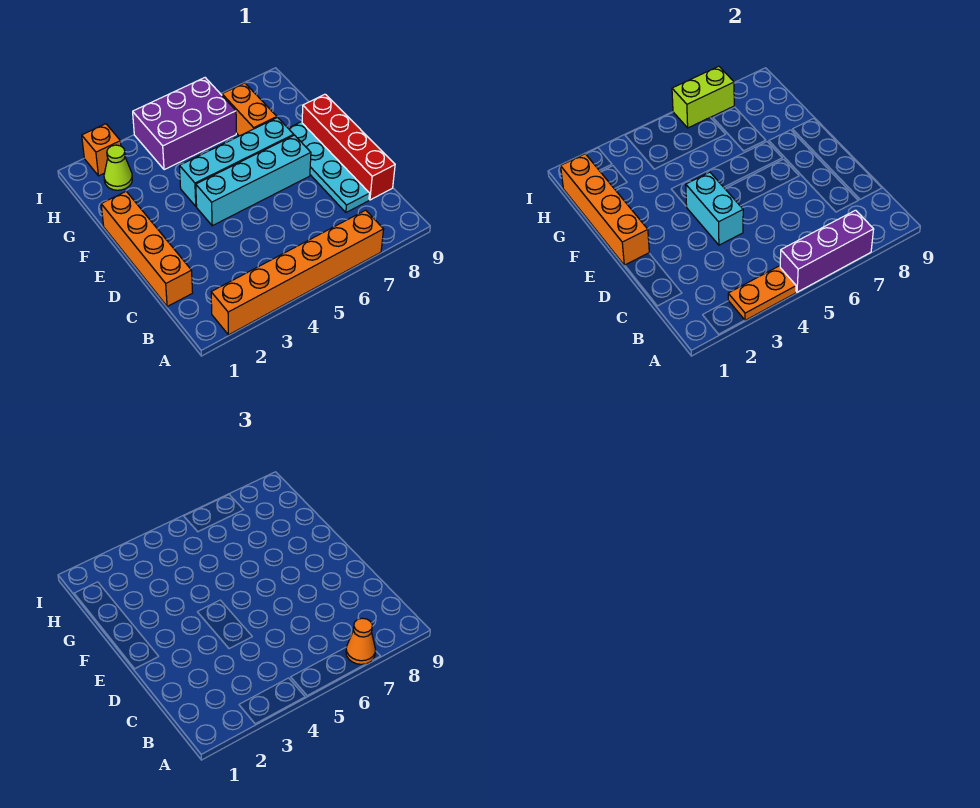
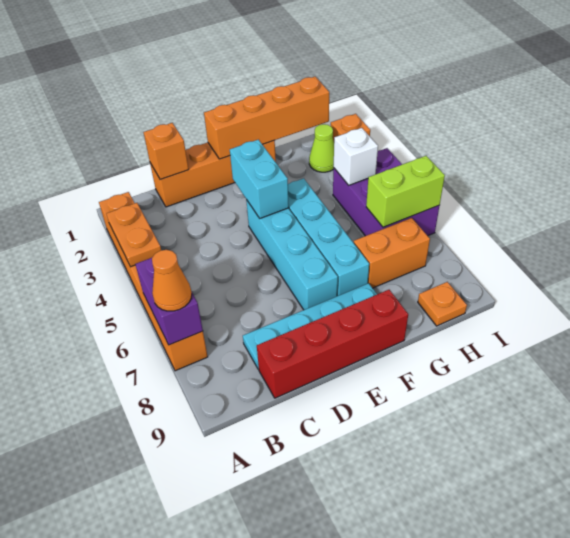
purple brick A5:A7 level 2 -> purple brick A6:A7 level 2
none -> orange brick C1 level 2
cyan brick D4:E4 level 2 -> cyan brick E3:E4 level 2
none -> white brick H4 level 2
none -> orange plate H9 level 1
lime brick I6:I7 level 2 -> lime brick H6:I6 level 2

